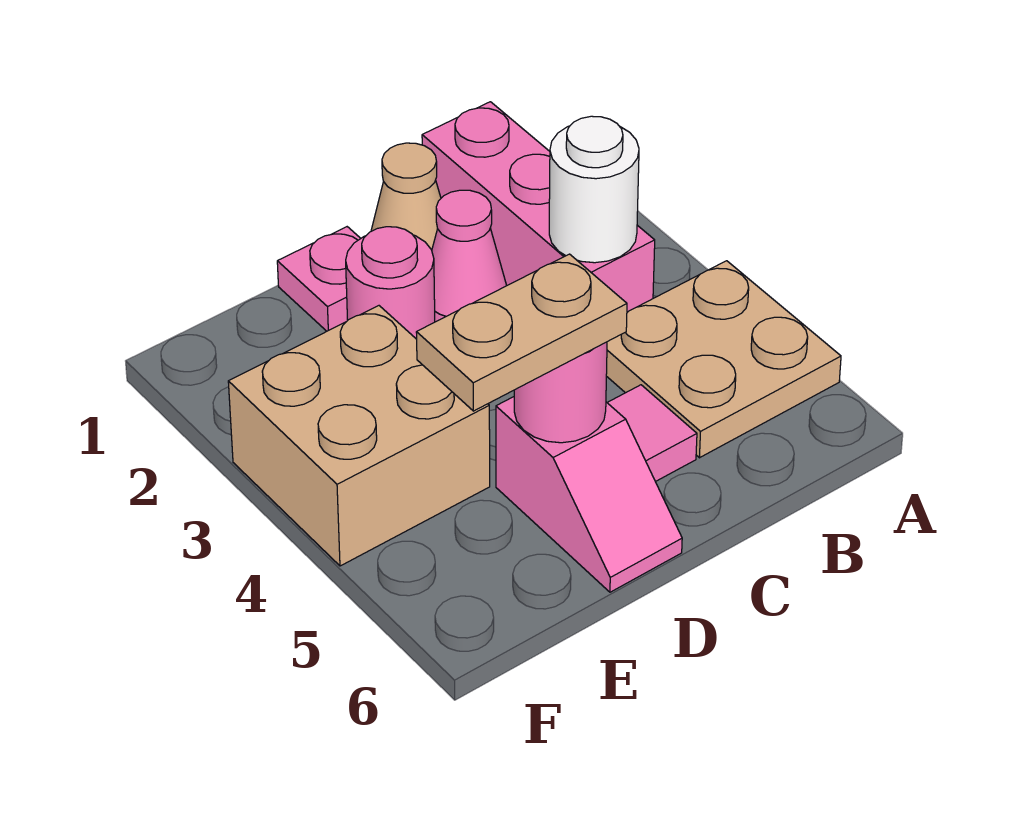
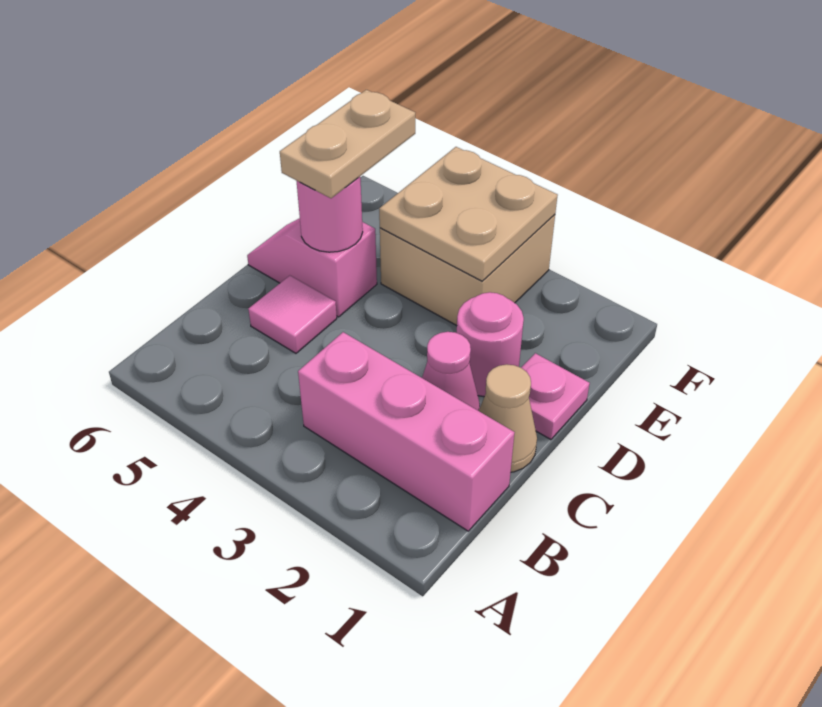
tan plate A4:B5 level 1 -> tan plate E3:F4 level 2
white round brick B3 level 2 -> none

